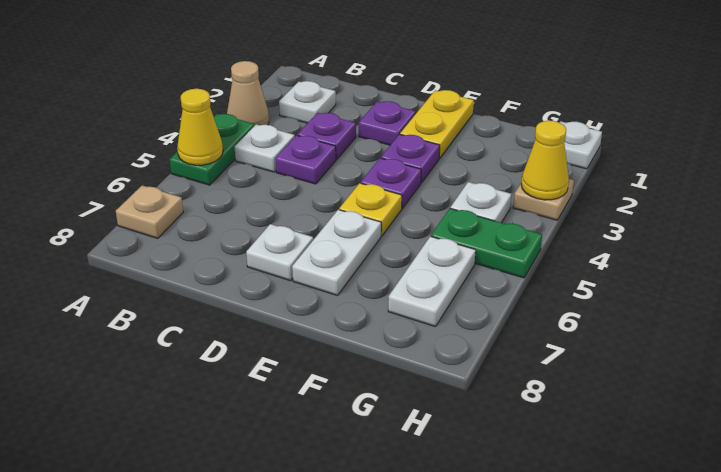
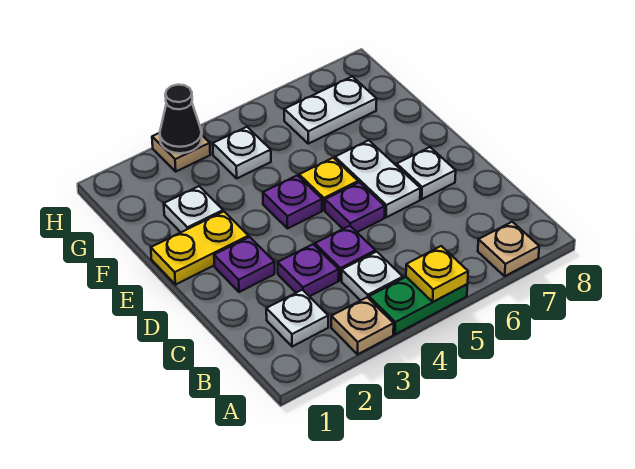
tan cone A3 level 1 -> tan plate A3 level 1
yellow cone A5 level 2 -> yellow plate A5 level 2
purple plate E3 level 1 -> purple plate D5 level 1
white plate E6:E7 level 1 -> white plate D6:E6 level 1
green plate G5:H5 level 1 -> none
white plate H1 level 1 -> white plate F2 level 1
yellow cone H3 level 2 -> black cone H3 level 2

